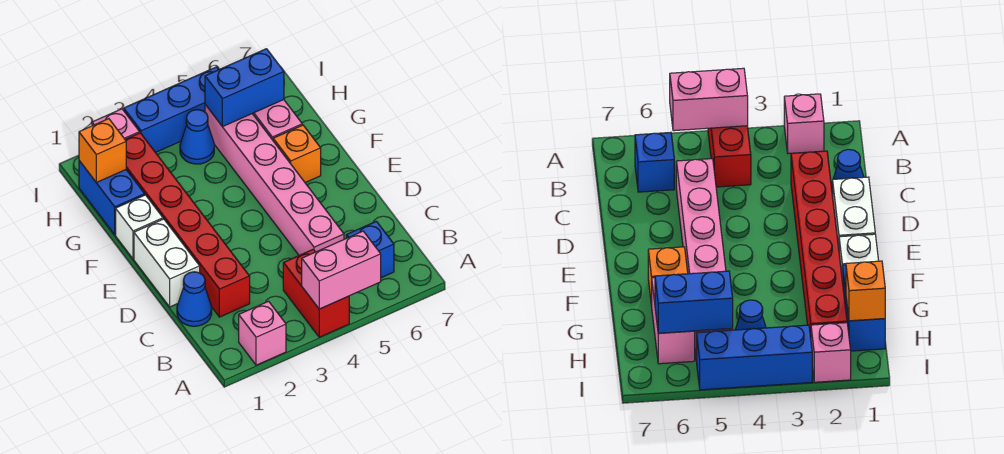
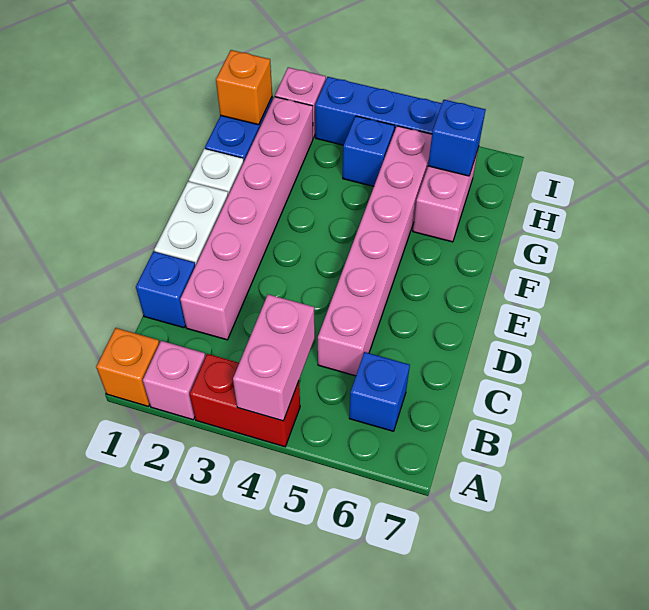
red brick A4:B4 level 1 -> red brick A3:A4 level 1
pink brick A4:A5 level 2 -> pink brick A4:B4 level 2
blue cone C1 level 1 -> blue brick C1 level 1
red brick C2:H2 level 1 -> pink brick C2:H2 level 1
orange brick F6 level 1 -> orange brick A1 level 1
blue cone H4 level 1 -> blue brick H4 level 1
blue brick H5:H6 level 2 -> blue brick H6 level 2

